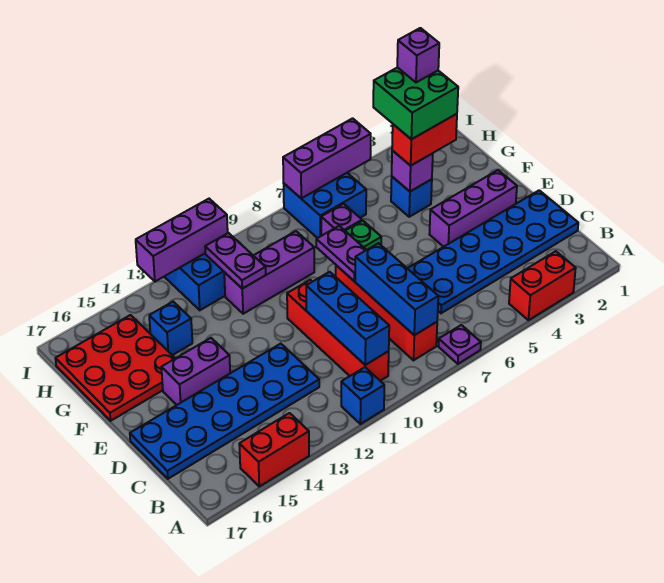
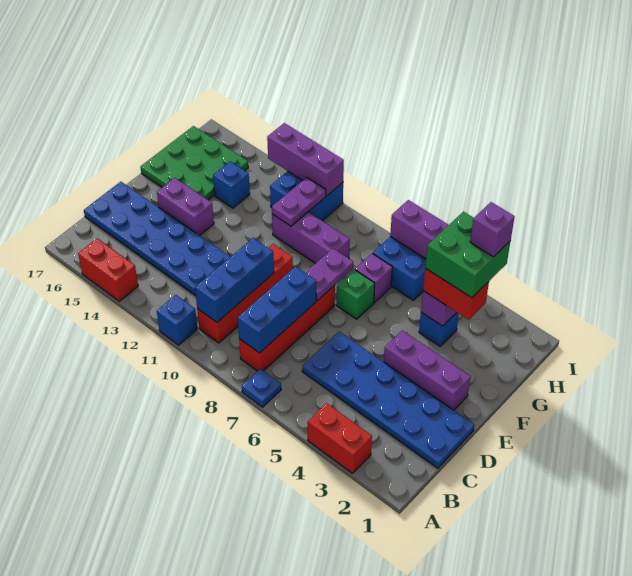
purple plate A7 level 1 -> blue plate A7 level 1
red plate F15:H17 level 1 -> green plate F15:H17 level 1

